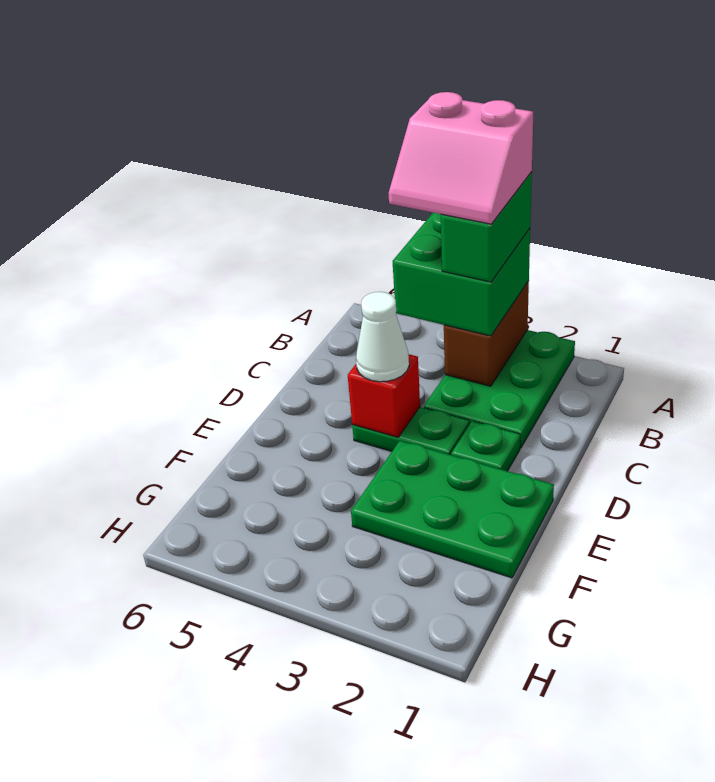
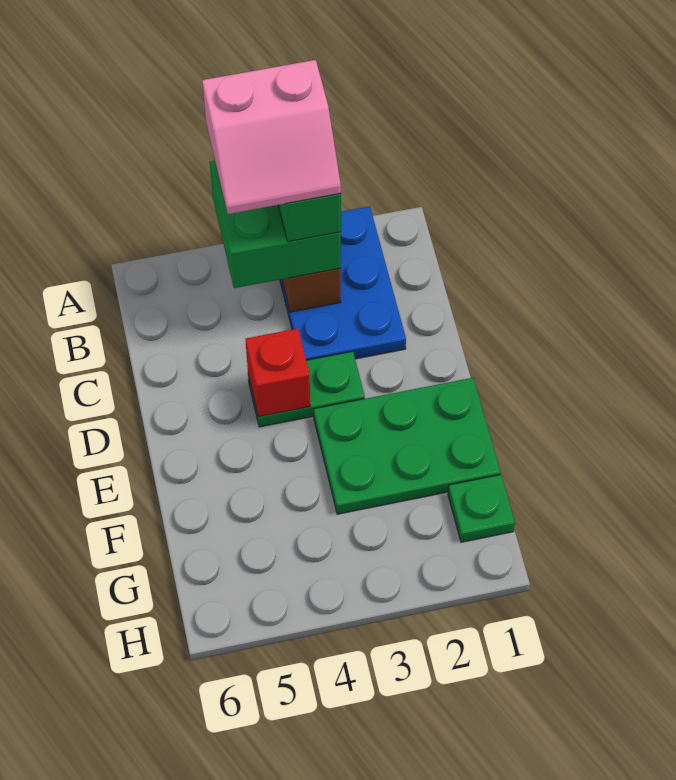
green plate A2:C3 level 1 -> blue plate A2:C3 level 1
green plate D2 level 1 -> green plate G1 level 1
white cone D4 level 3 -> none

